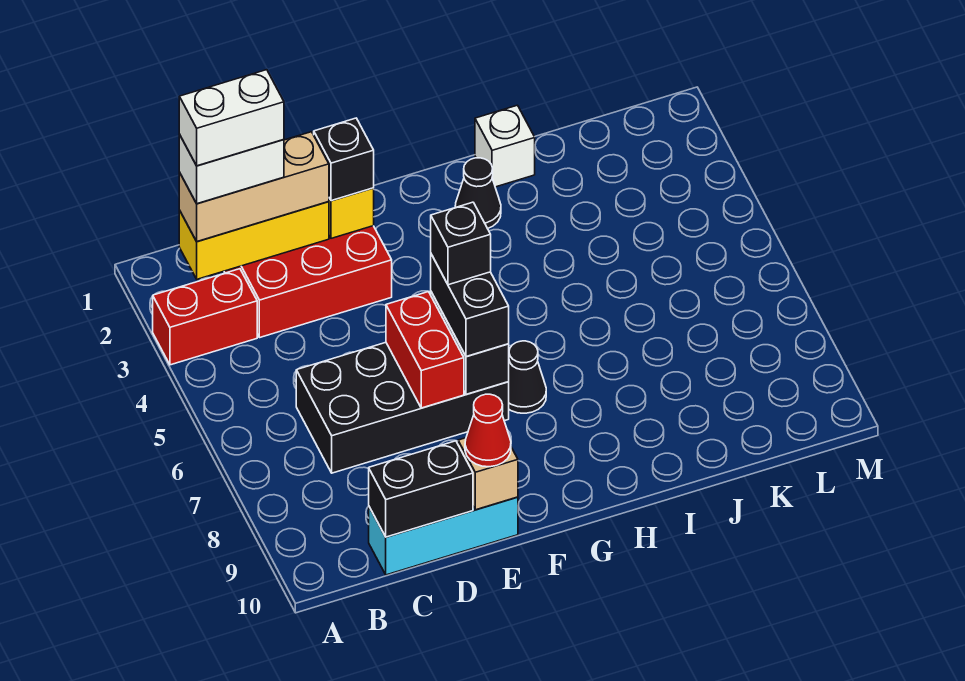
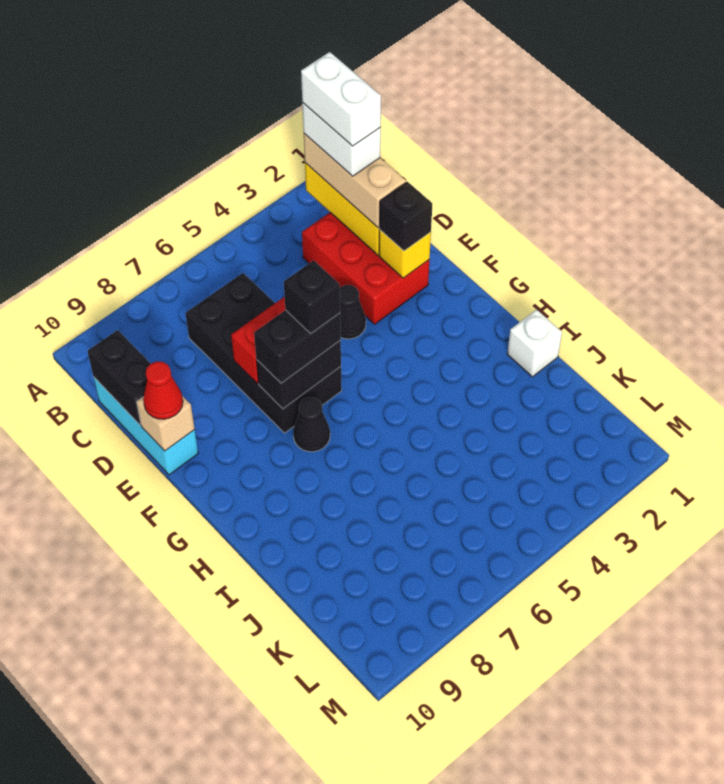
red brick A3:B3 level 1 -> none
black cone H2 level 1 -> black cone E4 level 1

